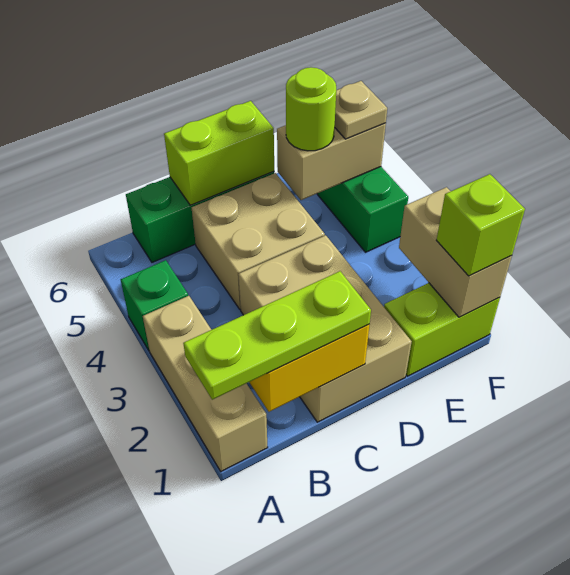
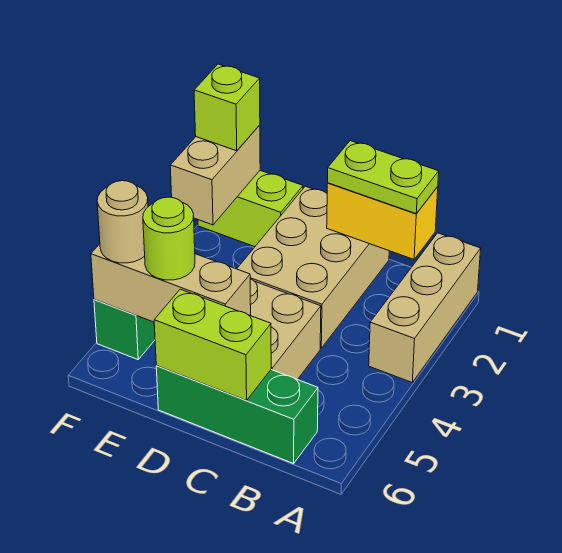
lime plate A1:C1 level 3 -> lime plate B1:C1 level 3
green brick A4 level 1 -> none
tan brick E5:F5 level 2 -> tan brick D5:F5 level 2
tan plate F5 level 3 -> tan round brick F5 level 3

